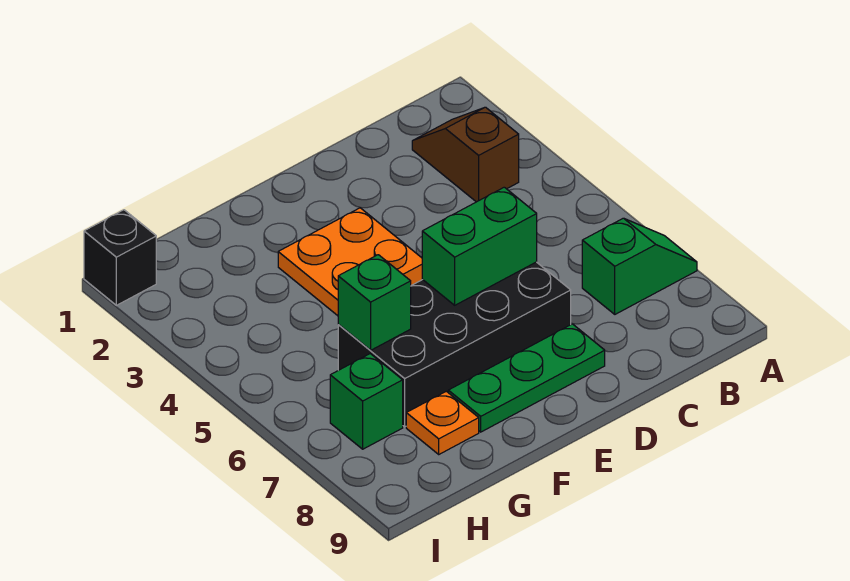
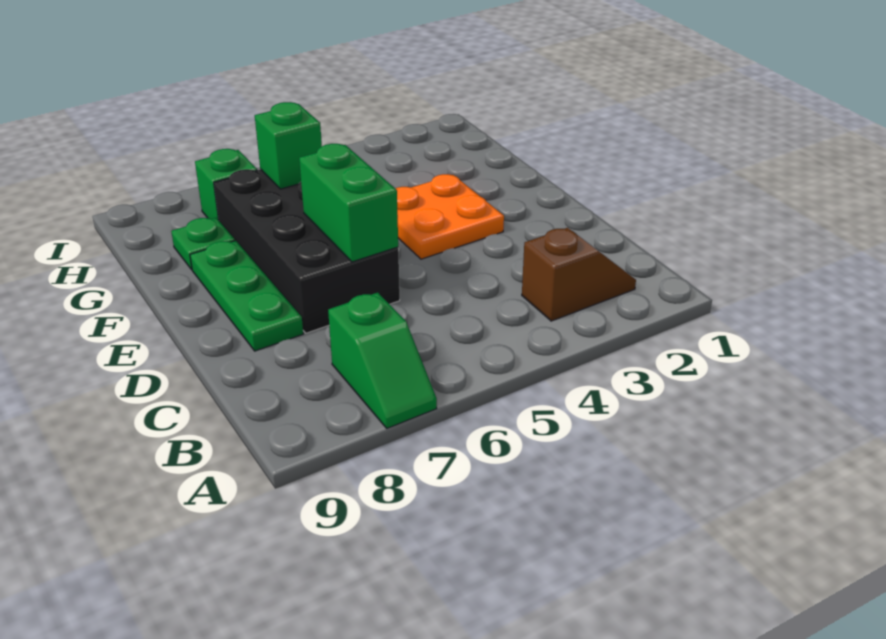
orange plate G8 level 1 -> green plate G8 level 1
black brick I1 level 1 -> none

